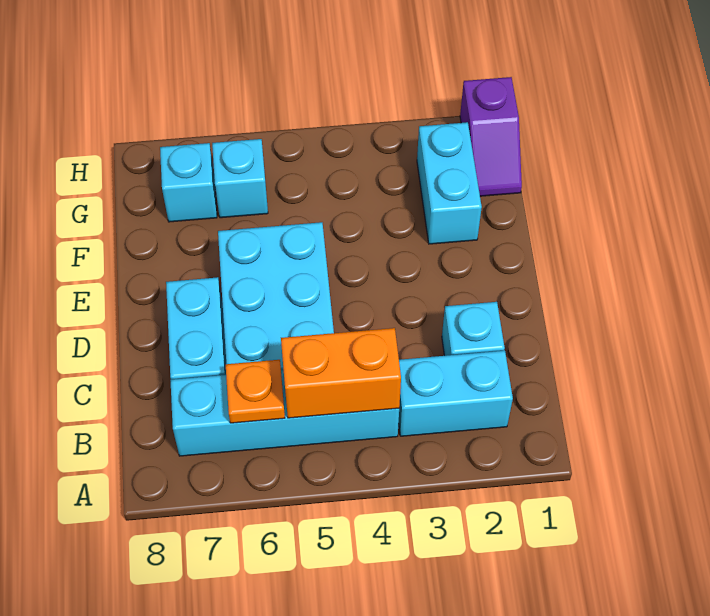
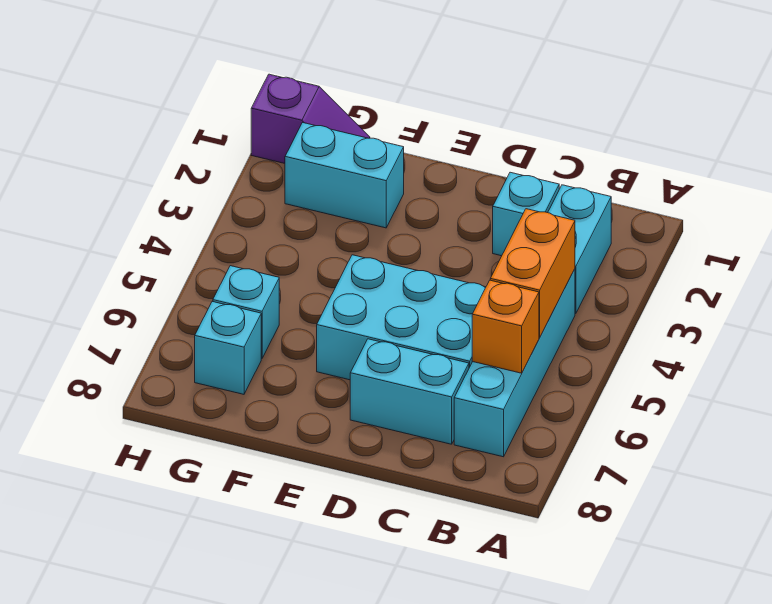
orange plate B6 level 2 -> orange brick B6 level 2

